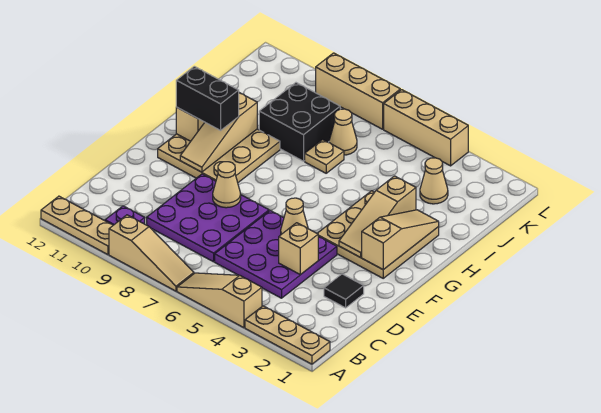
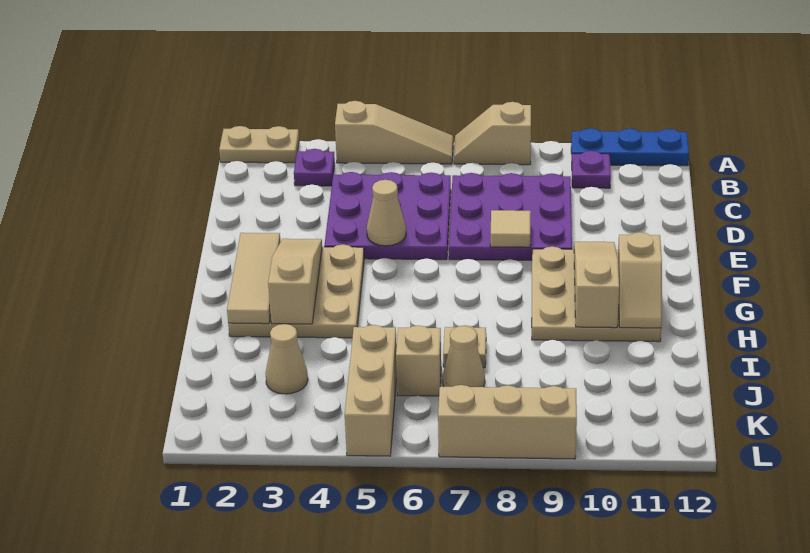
tan plate A1:A3 level 1 -> tan plate A1:A2 level 1
tan slope A7:A9 level 1 top 9 -> tan slope A7:A8 level 1 top 8
tan plate A10:A12 level 1 -> blue plate A10:A12 level 1
none -> purple plate B3 level 1
black tile D2 level 1 -> none
tan brick D4 level 2 -> tan brick J6 level 1
tan cone E8 level 2 -> tan tile E8 level 2
tan slope F2:H2 level 2 top F -> tan tile F2:H2 level 2
black brick G10:G11 level 3 -> none
black brick I8:J9 level 1 -> none
tan brick L4:L6 level 1 -> tan brick J5:L5 level 1

